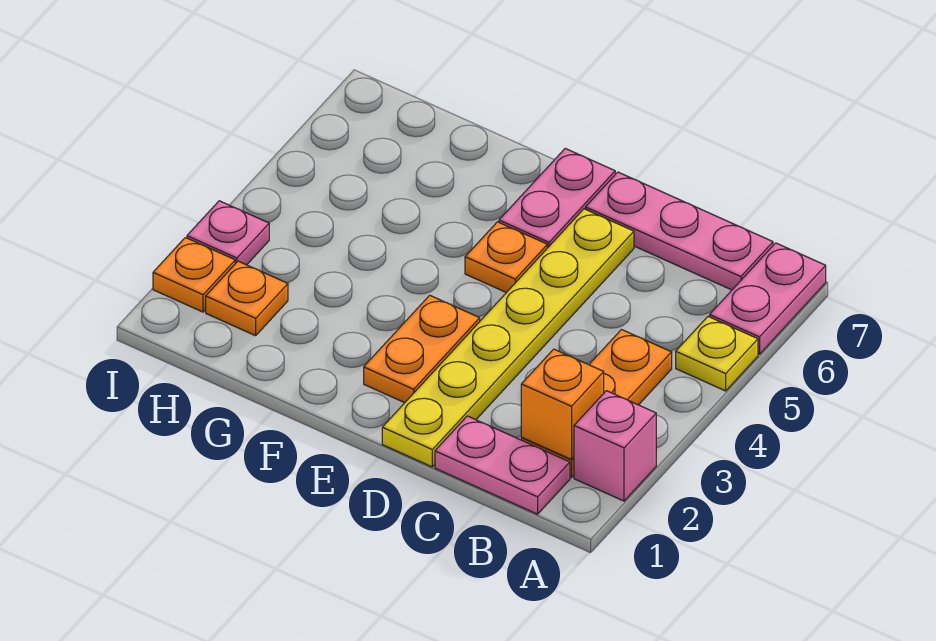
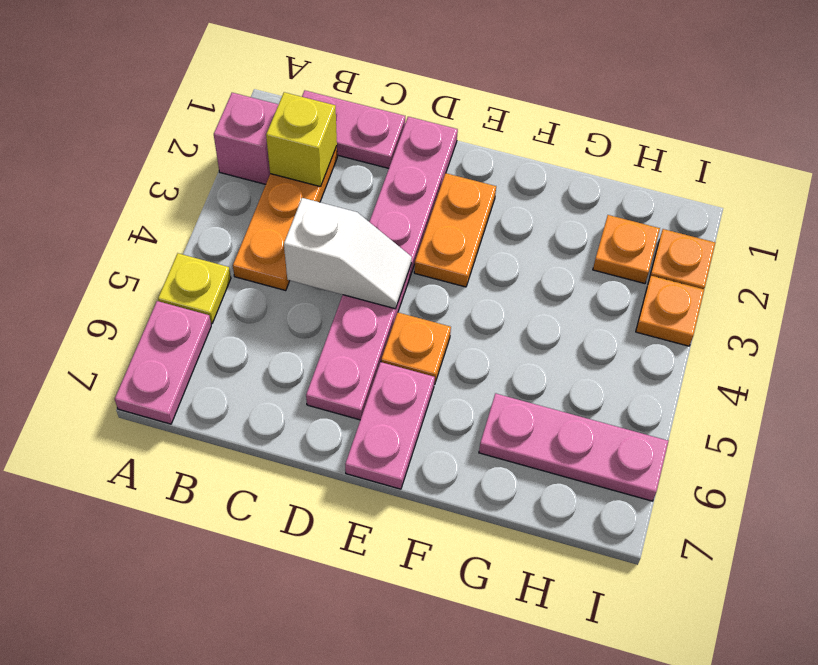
orange brick B2 level 2 -> yellow brick B2 level 2
pink plate B7:D7 level 1 -> pink plate G6:I6 level 1
none -> white slope C4:D4 level 2 top C
yellow plate D1:D6 level 1 -> pink plate D1:D6 level 1
pink plate I3 level 1 -> orange plate I3 level 1

